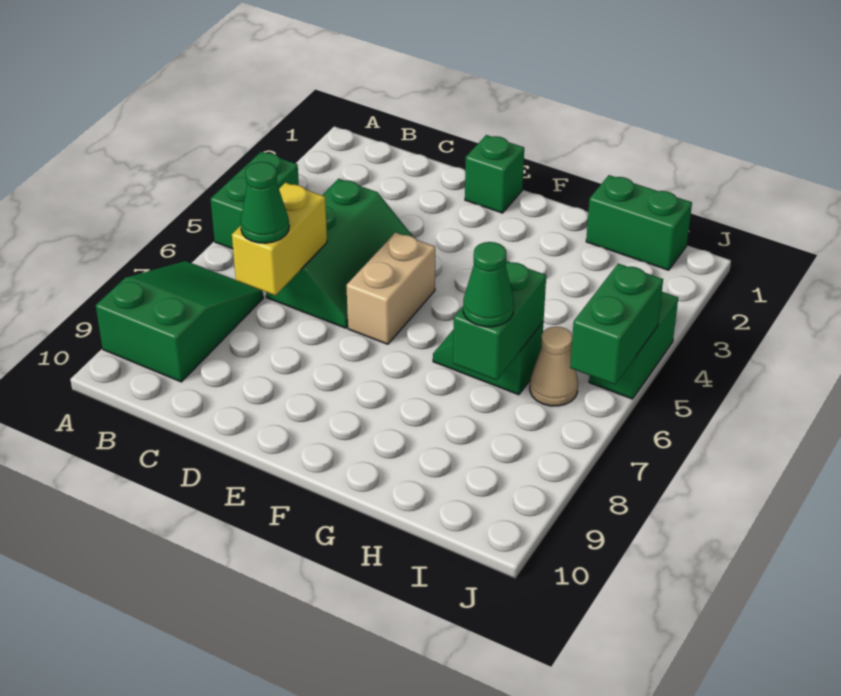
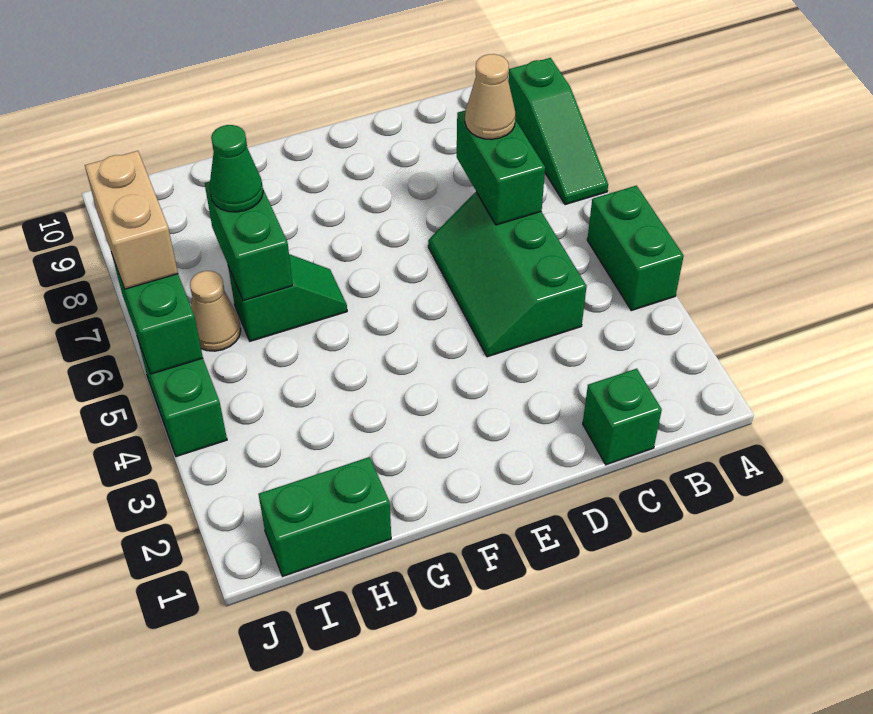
green slope A7:B9 level 1 top 9 -> green slope A7:A9 level 1 top 9
yellow brick C6:C7 level 2 -> green brick C6:C7 level 2
green cone C7 level 3 -> tan cone C7 level 3
green brick E1 level 1 -> green brick C1 level 1
tan brick E5:E6 level 1 -> tan brick J6:J7 level 3

